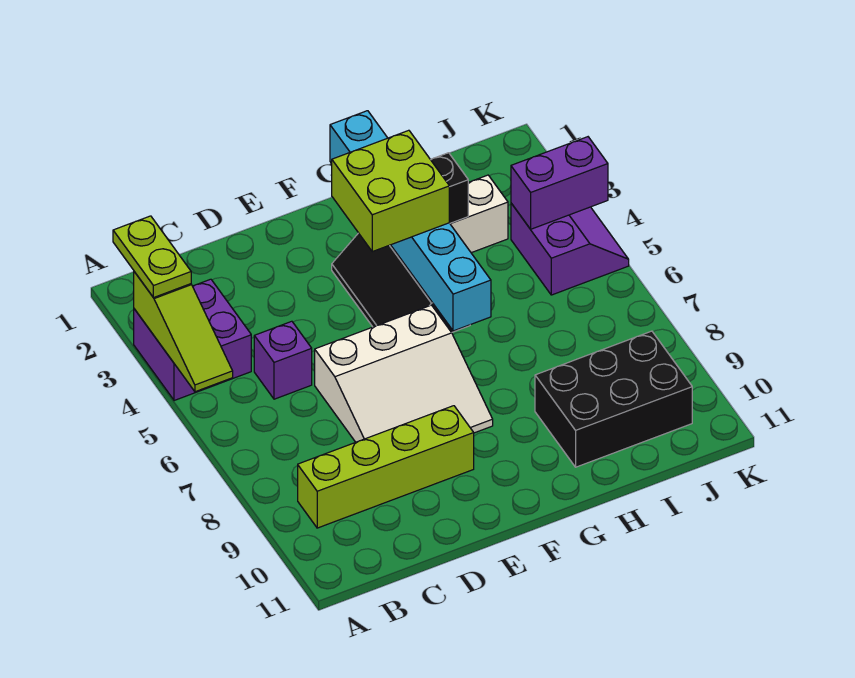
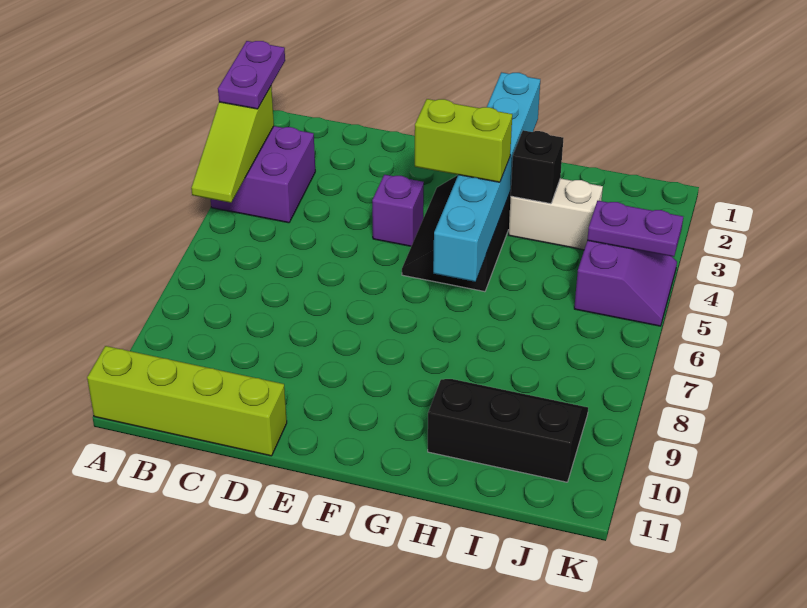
lime plate A2:A3 level 3 -> purple plate A2:A3 level 3
lime brick B9:E9 level 1 -> lime brick A11:D11 level 1
purple brick C5 level 1 -> purple brick E4 level 1
white slope D6:F8 level 1 top 6 -> none
lime brick F3:G4 level 3 -> lime brick F4:G4 level 3
black brick H9:J10 level 1 -> black slope H9:J10 level 1 top 10
purple brick J4:K4 level 2 -> purple plate J4:K4 level 2

